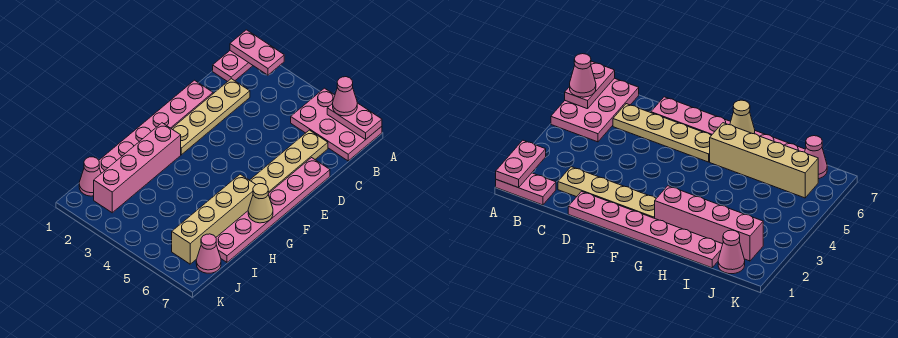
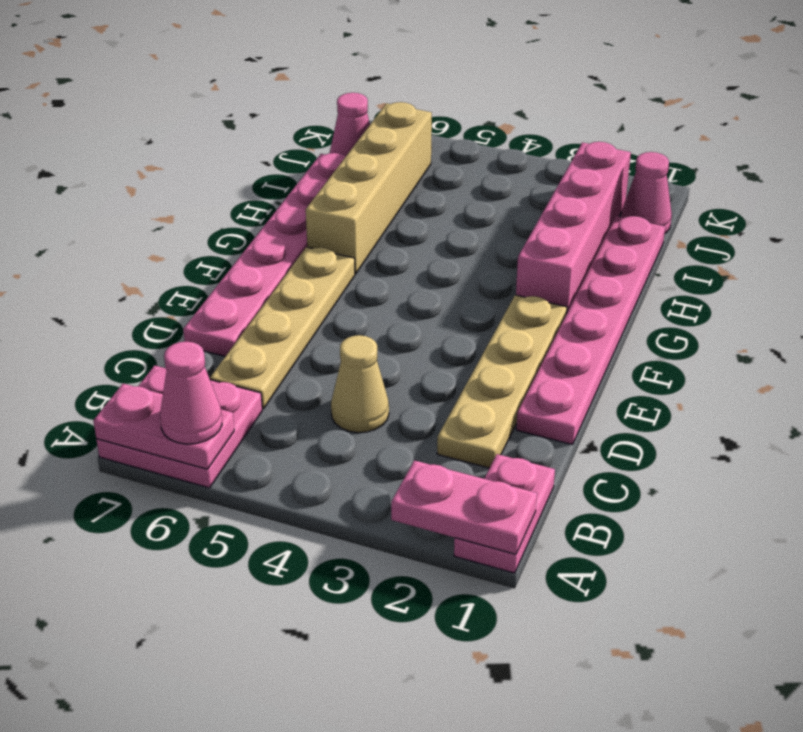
pink plate A5:B7 level 1 -> pink plate A6:B7 level 1
tan cone G7 level 2 -> tan cone C4 level 1

